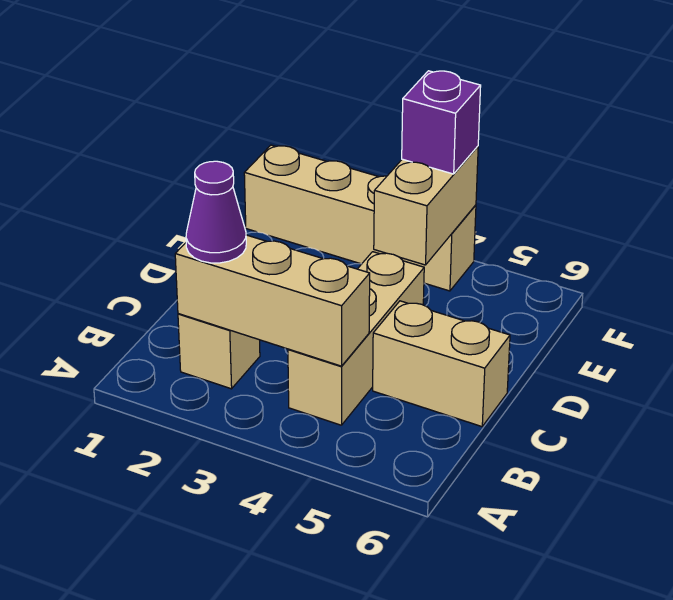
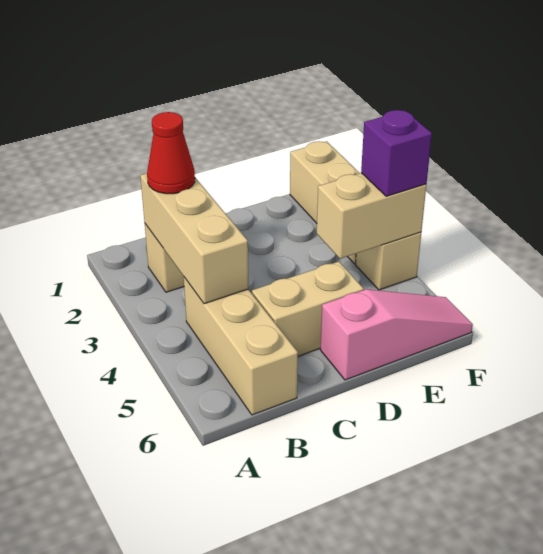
purple cone B2 level 3 -> red cone B2 level 3
tan brick B4:D4 level 1 -> tan brick B4:B6 level 1
tan brick C5:C6 level 1 -> tan brick C5:D5 level 1
none -> pink slope D6:F6 level 1 top D

